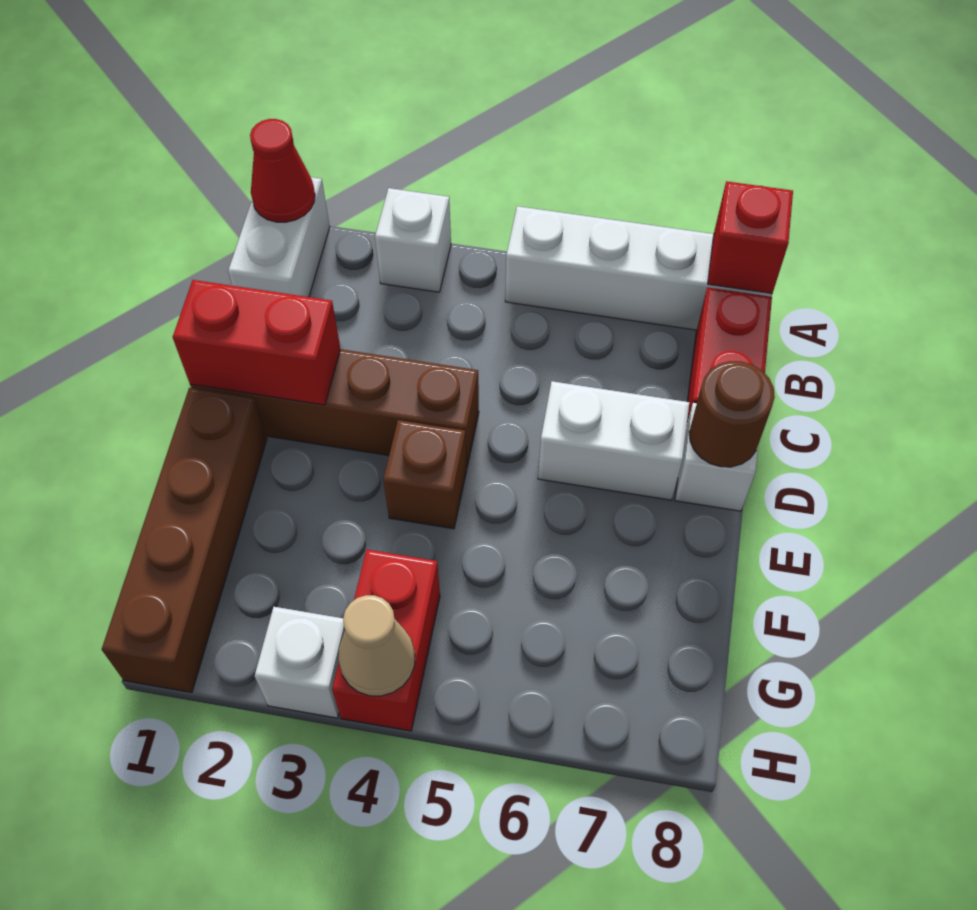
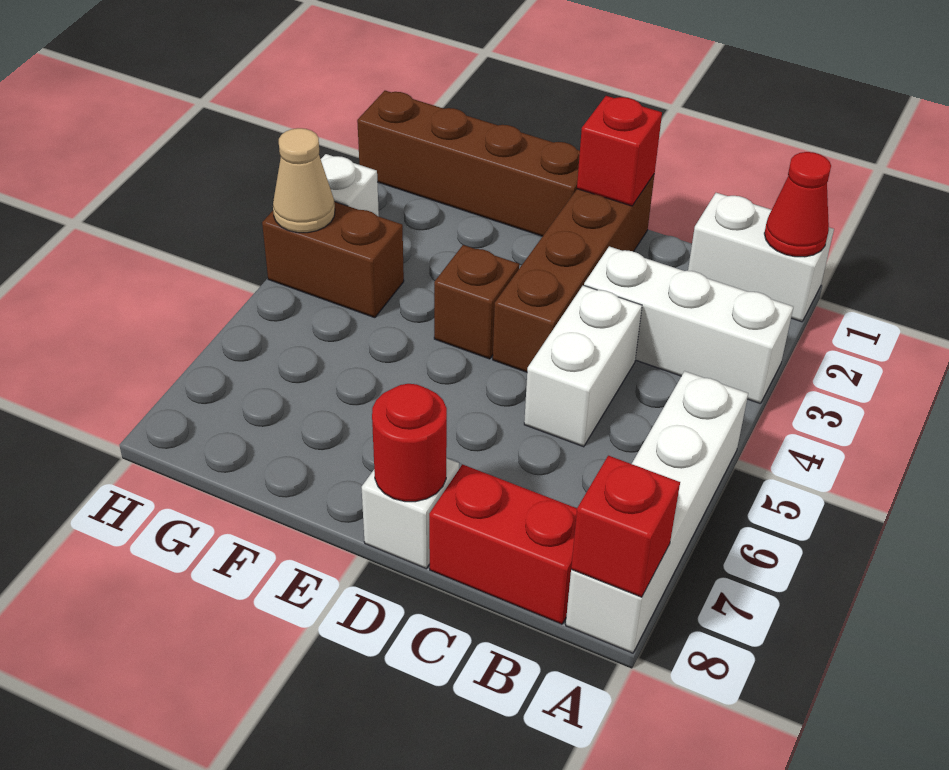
white brick A3 level 1 -> white brick A3:C3 level 1
red brick D1:D2 level 2 -> red brick D1 level 2
white brick D6:D7 level 1 -> white brick C4:C5 level 1
brown round brick D8 level 2 -> red round brick D8 level 2
red brick G4:H4 level 1 -> brown brick G4:H4 level 1

